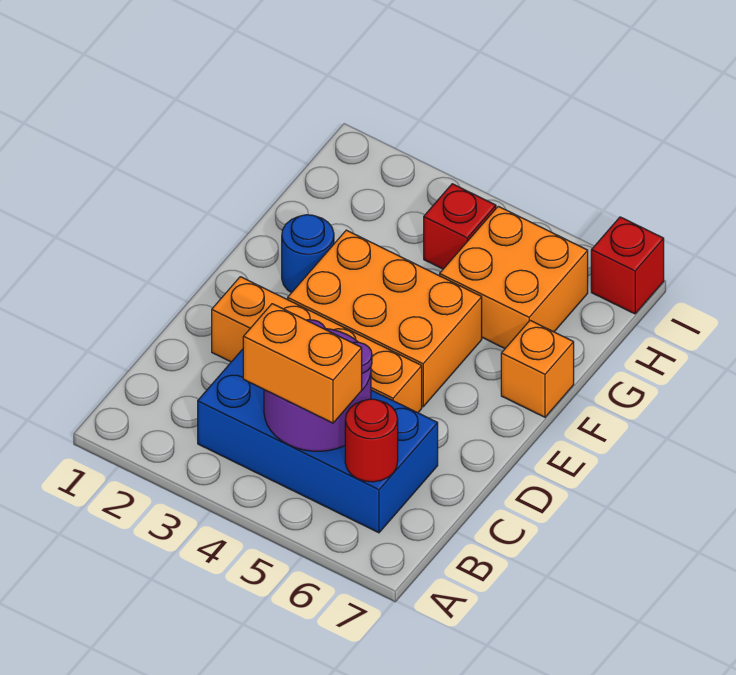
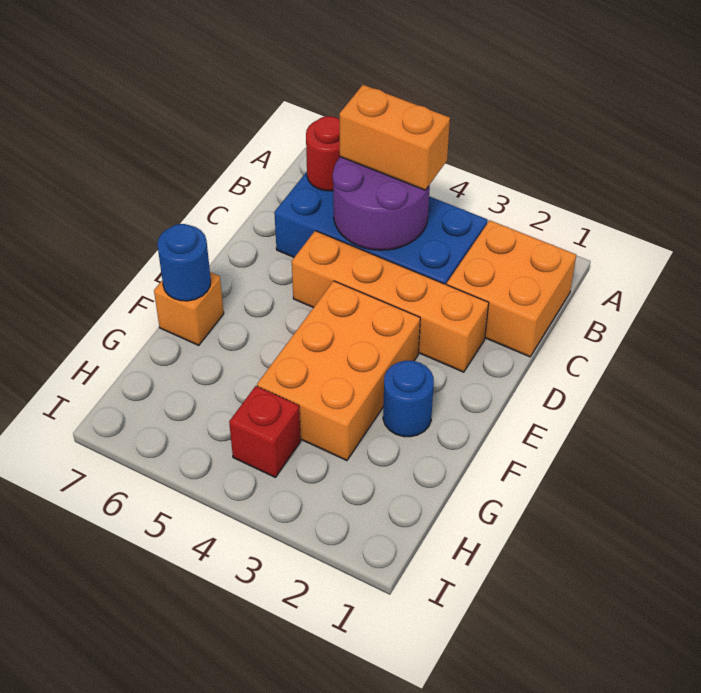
orange brick E3:F5 level 1 -> orange brick E3:G4 level 1
none -> blue round brick F7 level 2
orange brick G5:H6 level 1 -> orange brick B1:C2 level 1
red brick I7 level 1 -> none

